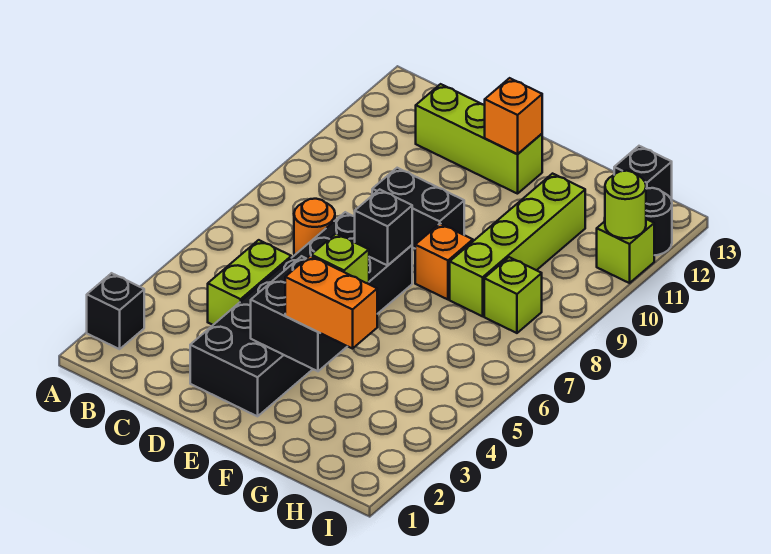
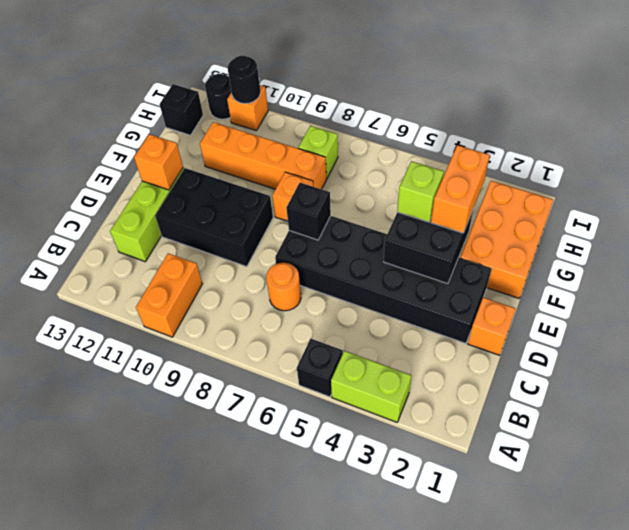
black brick A2 level 1 -> black brick A5 level 1
none -> orange brick A10:B10 level 1
lime brick C4:C5 level 1 -> lime brick A3:A4 level 1
none -> orange brick D1 level 1
black brick D9:E9 level 1 -> black brick D9:E11 level 1
none -> orange brick F1:H2 level 1
lime brick G8:G11 level 1 -> orange brick G8:G11 level 1
lime brick I11 level 1 -> orange brick I11 level 1
lime round brick I11 level 2 -> black round brick I11 level 2

